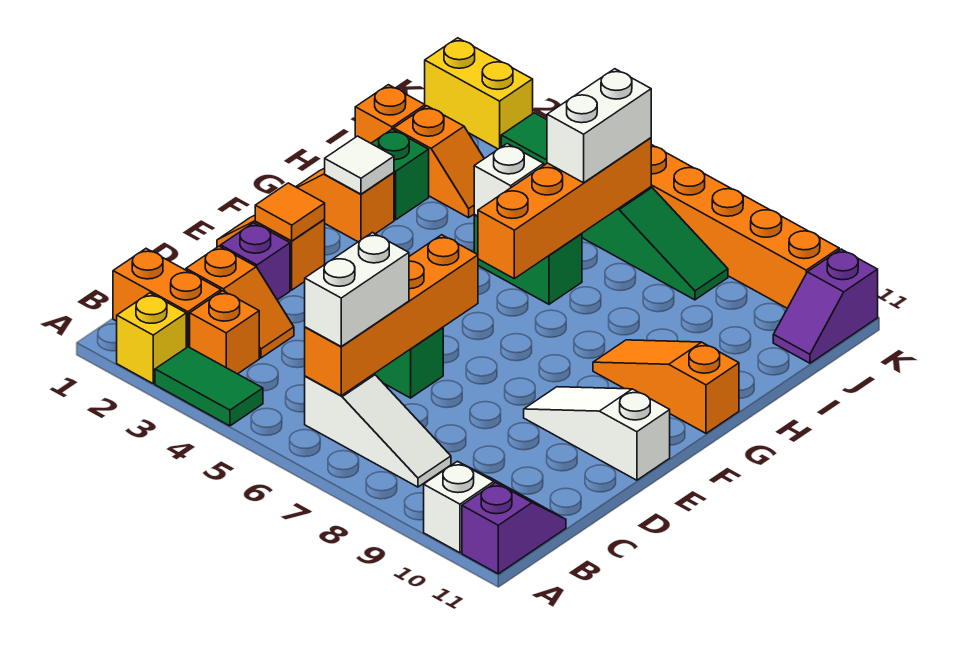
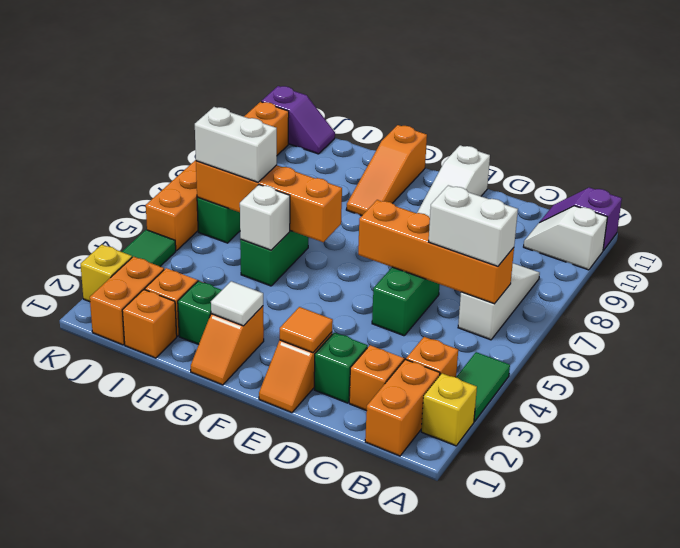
purple brick D2 level 1 -> green brick D2 level 1
none -> orange brick J1:J2 level 1
yellow brick K1:K2 level 1 -> yellow brick K2 level 1

